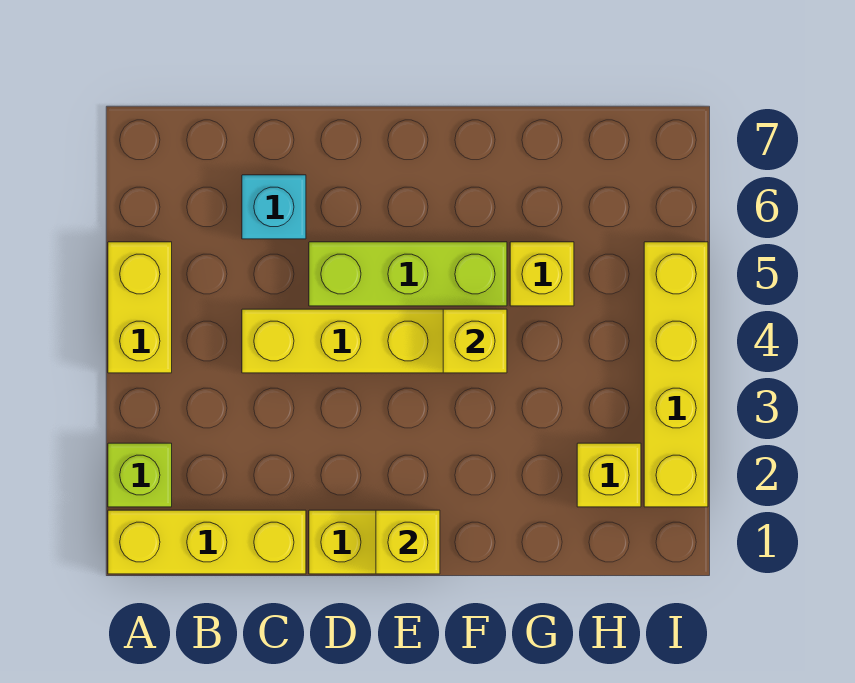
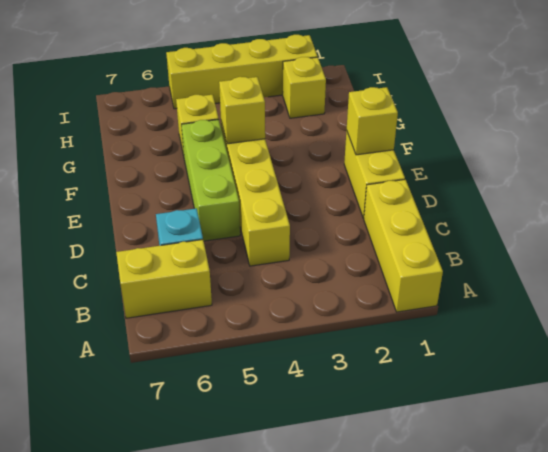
lime brick A2 level 1 -> none
yellow brick A4:A5 level 1 -> yellow brick B6:B7 level 1

